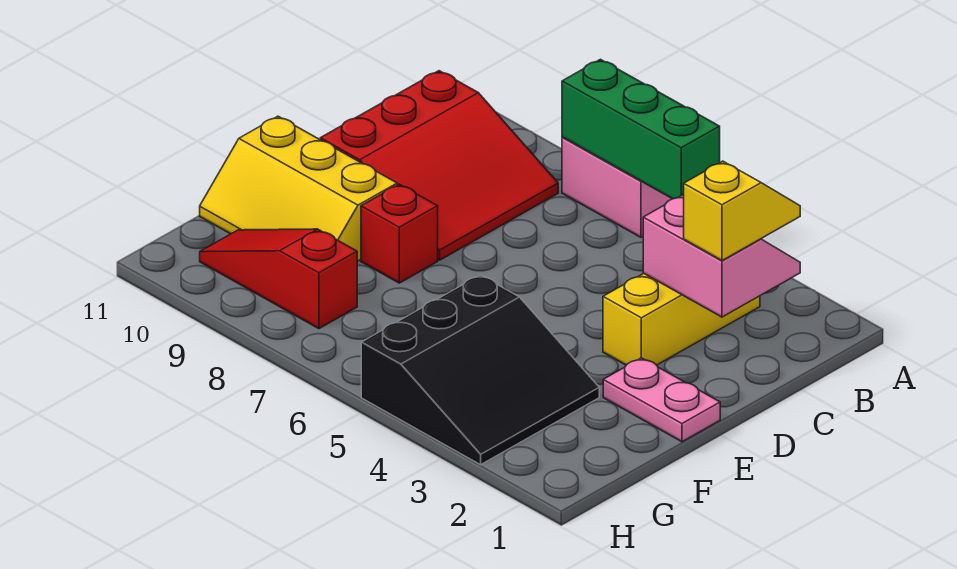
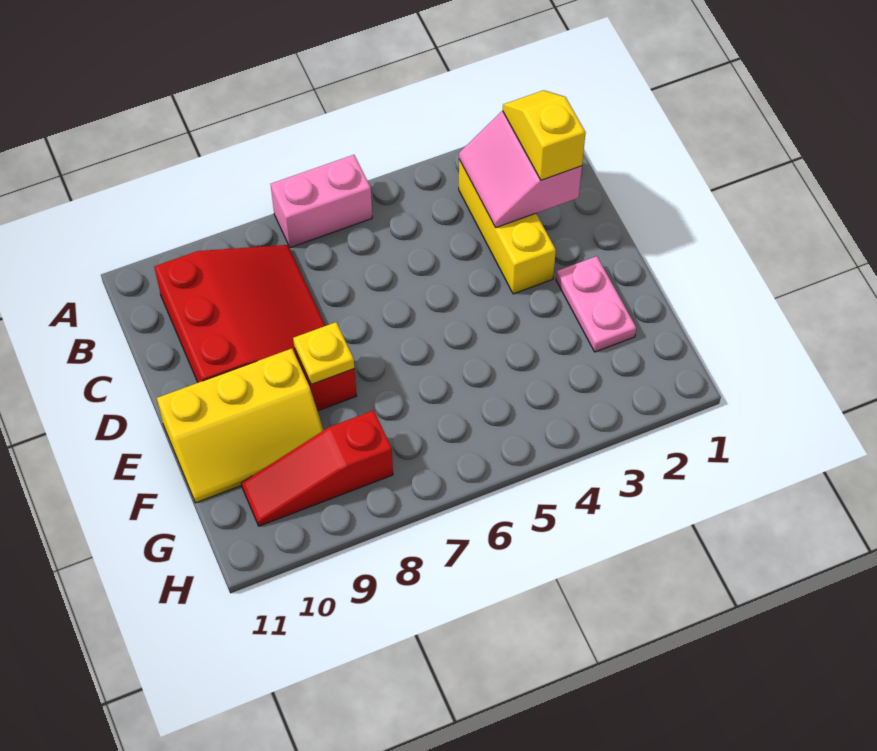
green brick A5:A7 level 2 -> none
pink slope B2:C3 level 2 top C -> pink slope B2:C3 level 2 top 2
pink plate E1:E2 level 1 -> pink plate E2:F2 level 1
none -> yellow plate E8 level 2
black slope F3:H5 level 1 top 5 -> none

